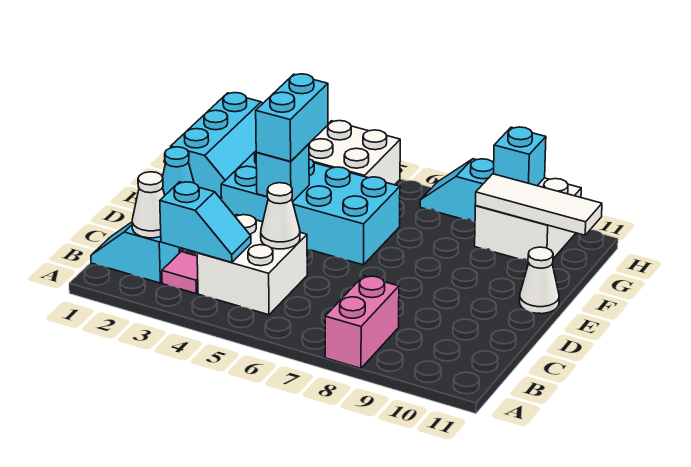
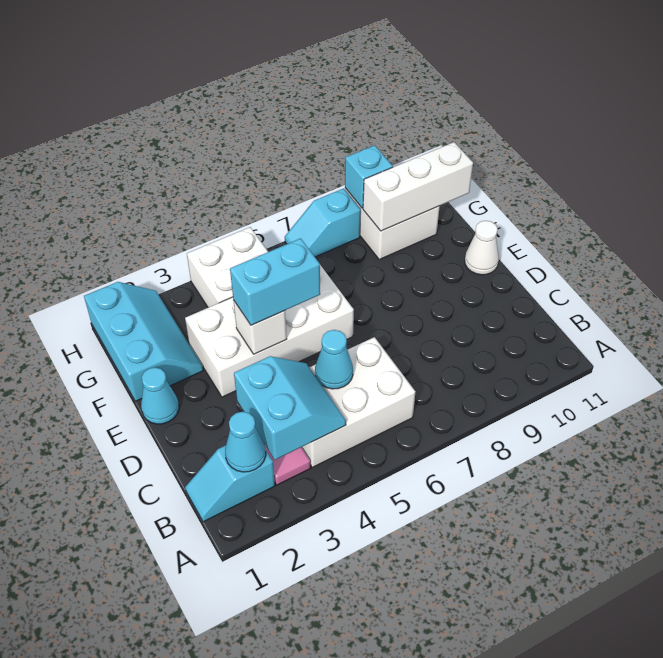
pink brick A8:B8 level 1 -> none
white cone B2 level 2 -> cyan cone B2 level 2
cyan slope B3:B4 level 2 top 3 -> cyan slope B3:C4 level 2 top 3
white brick B4:C5 level 1 -> white brick B4:C6 level 1
white cone C5 level 2 -> cyan cone C5 level 2
cyan brick E3:F6 level 1 -> white brick E3:F6 level 1
cyan brick E4 level 2 -> white brick E4 level 2
cyan brick E4:F4 level 3 -> cyan brick E4:E5 level 3
white tile G9:G11 level 2 -> white brick G9:G11 level 2

